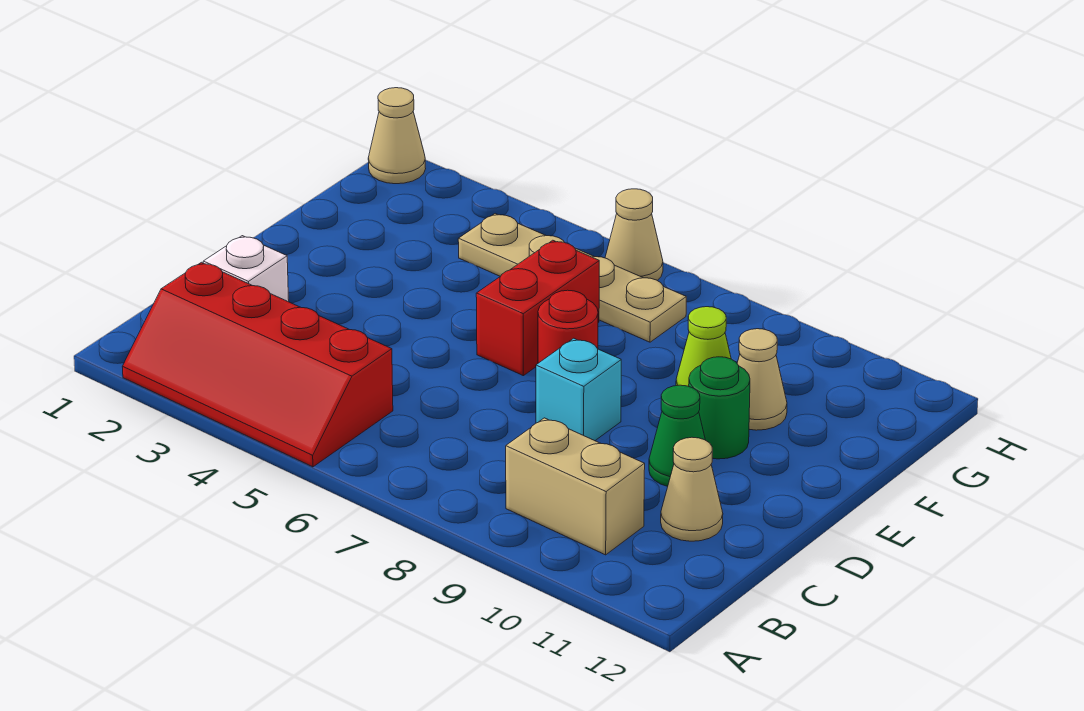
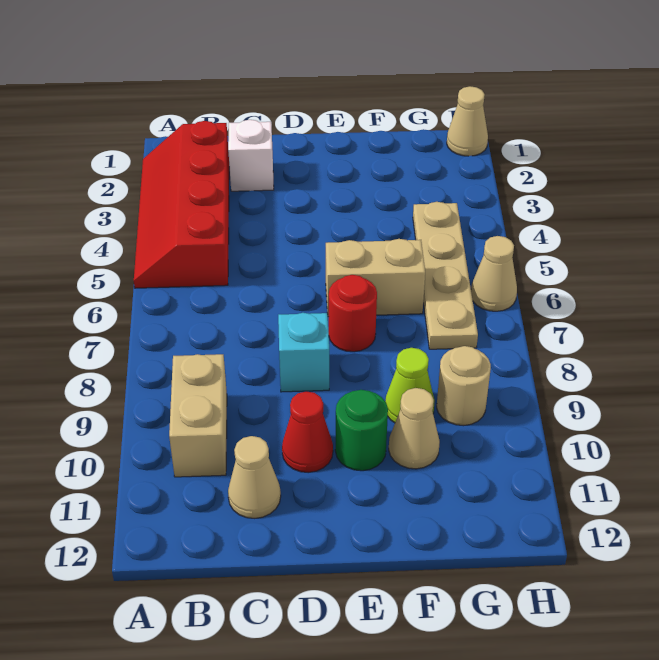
green cone D10 level 1 -> red cone D10 level 1
red brick E6:F6 level 1 -> tan brick E6:F6 level 1
none -> tan round brick G9 level 1

